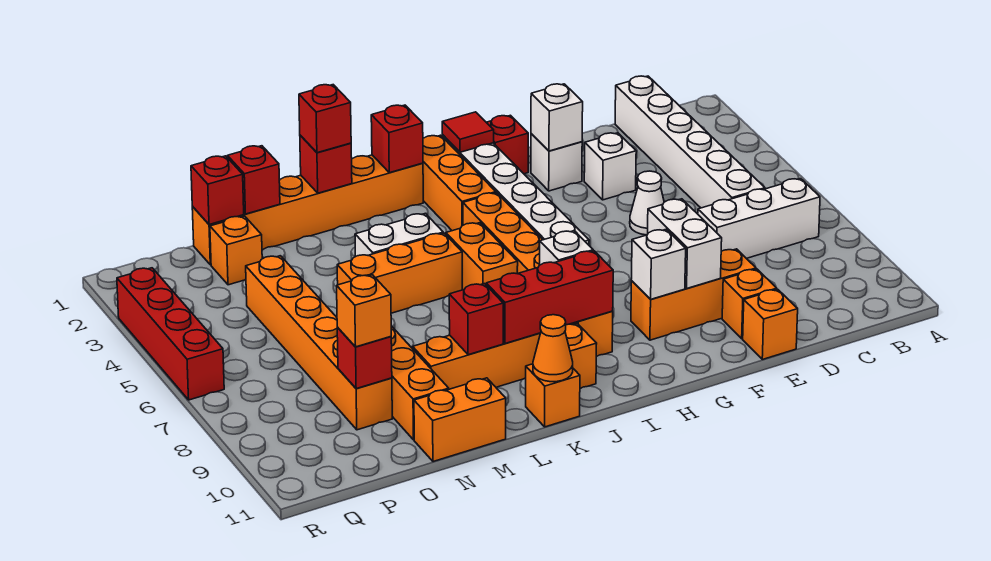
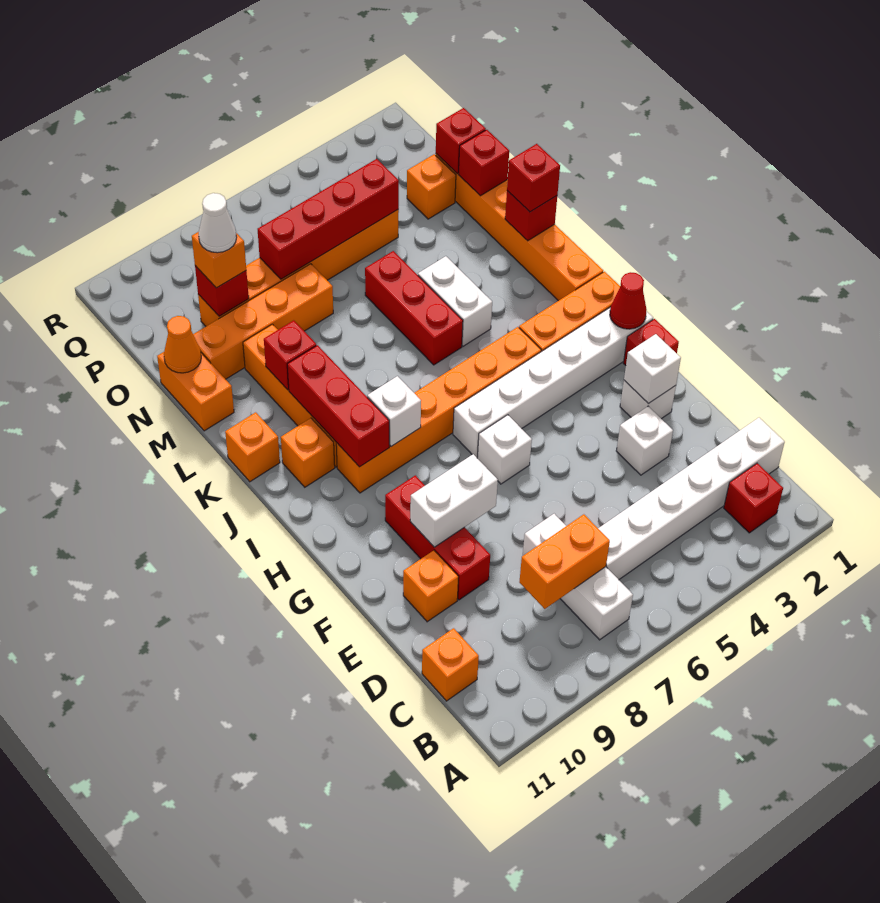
white cone E5 level 1 -> white cone O9 level 4
orange brick E9:G9 level 1 -> red brick E9:G9 level 1
orange brick E11 level 1 -> orange brick C11 level 1
white brick G9 level 2 -> white brick G6 level 1
red tile H1 level 2 -> red cone H1 level 2
red brick J1 level 2 -> red brick B2 level 1
orange brick J5:J6 level 1 -> orange brick C7:C8 level 2
orange brick K5:M5 level 1 -> red brick K5:M5 level 1
orange cone K11 level 2 -> orange cone N11 level 2
red brick R3:R6 level 1 -> red brick O4:O7 level 2

